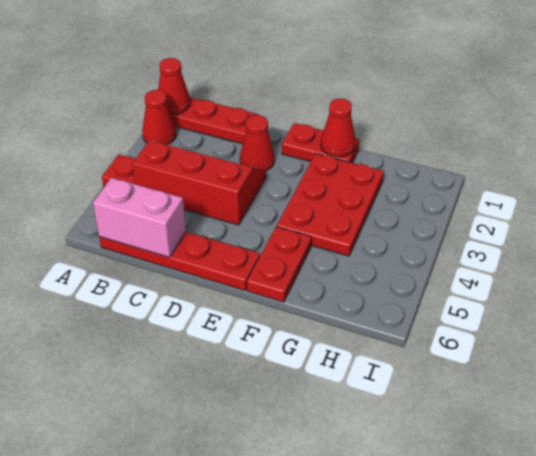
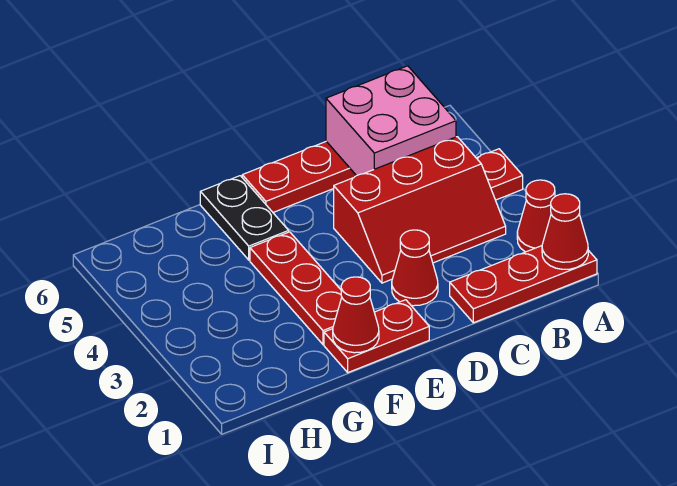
pink brick B6:C6 level 2 -> pink brick B5:C6 level 2
red plate F2:G4 level 1 -> red plate F2:F4 level 1
red plate F5:F6 level 1 -> black plate F5:F6 level 1

